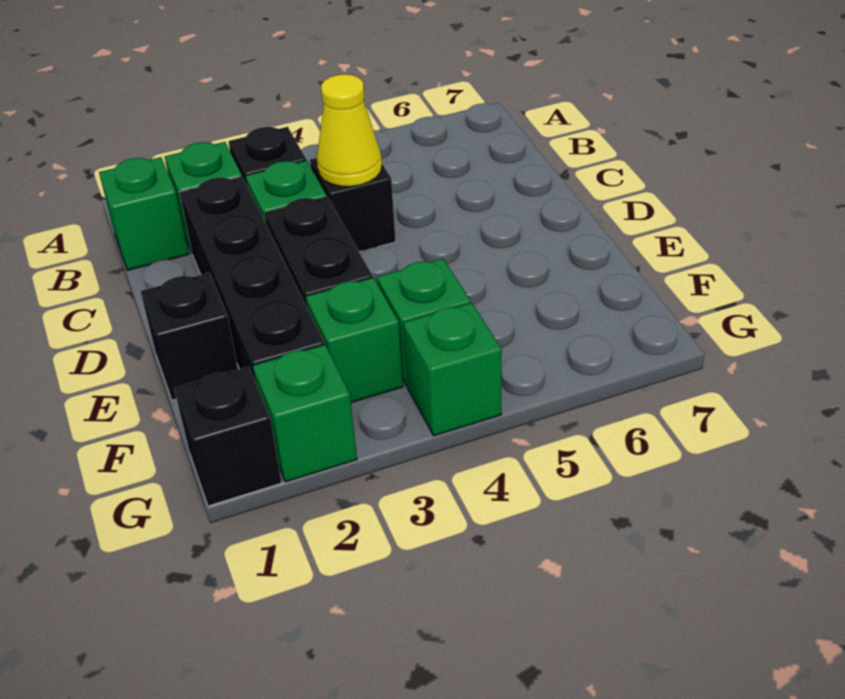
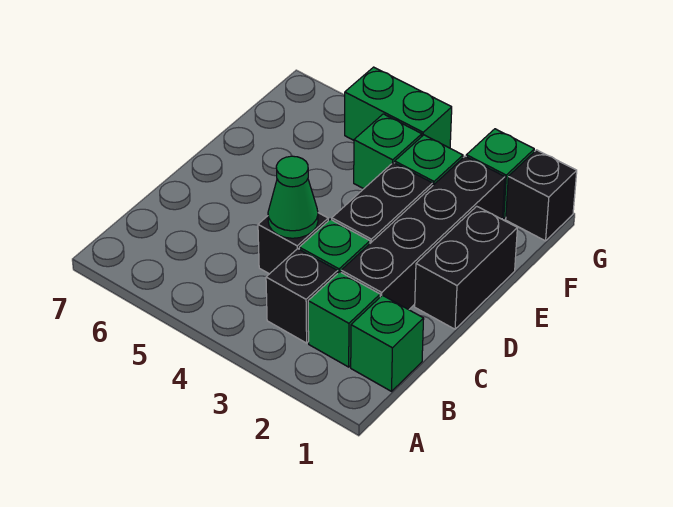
yellow cone C4 level 2 -> green cone C4 level 2
black brick E1 level 1 -> black brick D1:E1 level 1
green brick G4 level 1 -> green brick G4:G5 level 1

